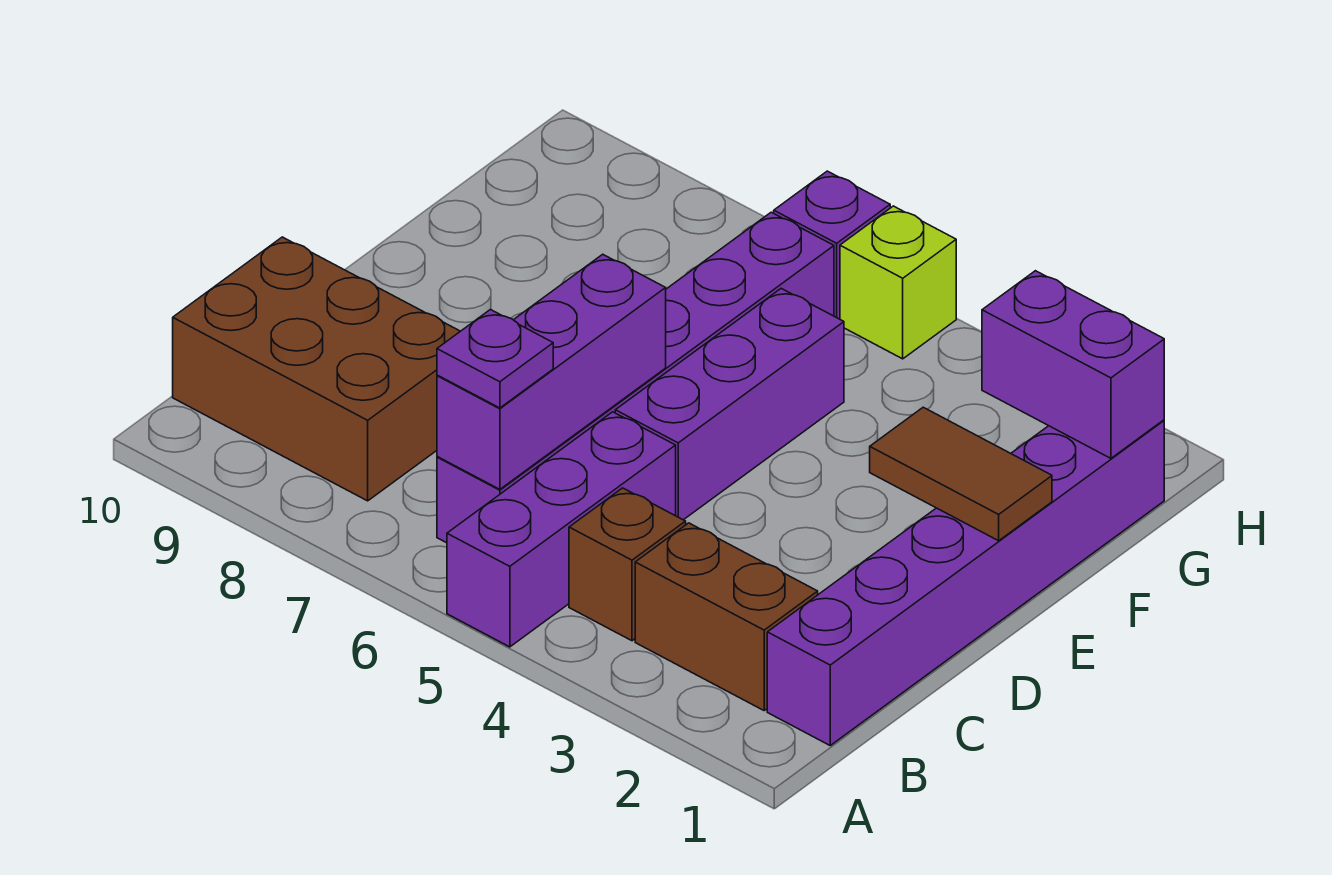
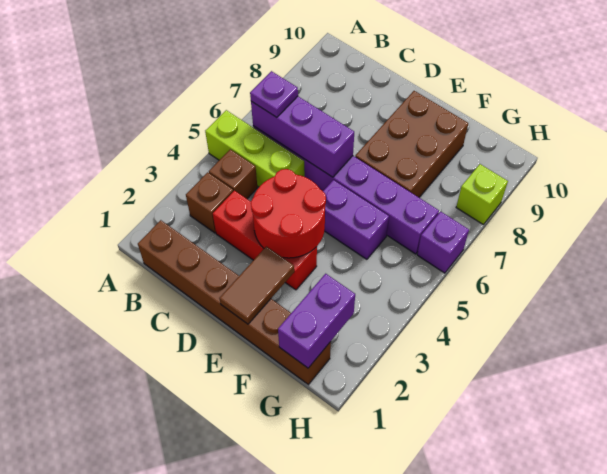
purple brick A5:C5 level 1 -> lime brick A5:C5 level 1
purple brick B1:G1 level 1 -> brown brick B1:G1 level 1
brown brick B2:B3 level 1 -> brown brick B3 level 1
brown brick B8:C10 level 1 -> brown brick E7:F9 level 1
none -> red brick C3:E3 level 1
none -> red round brick D3:E4 level 2
purple brick D5:F5 level 1 -> purple brick E5:F5 level 1
lime brick H5 level 1 -> lime brick H8 level 1

